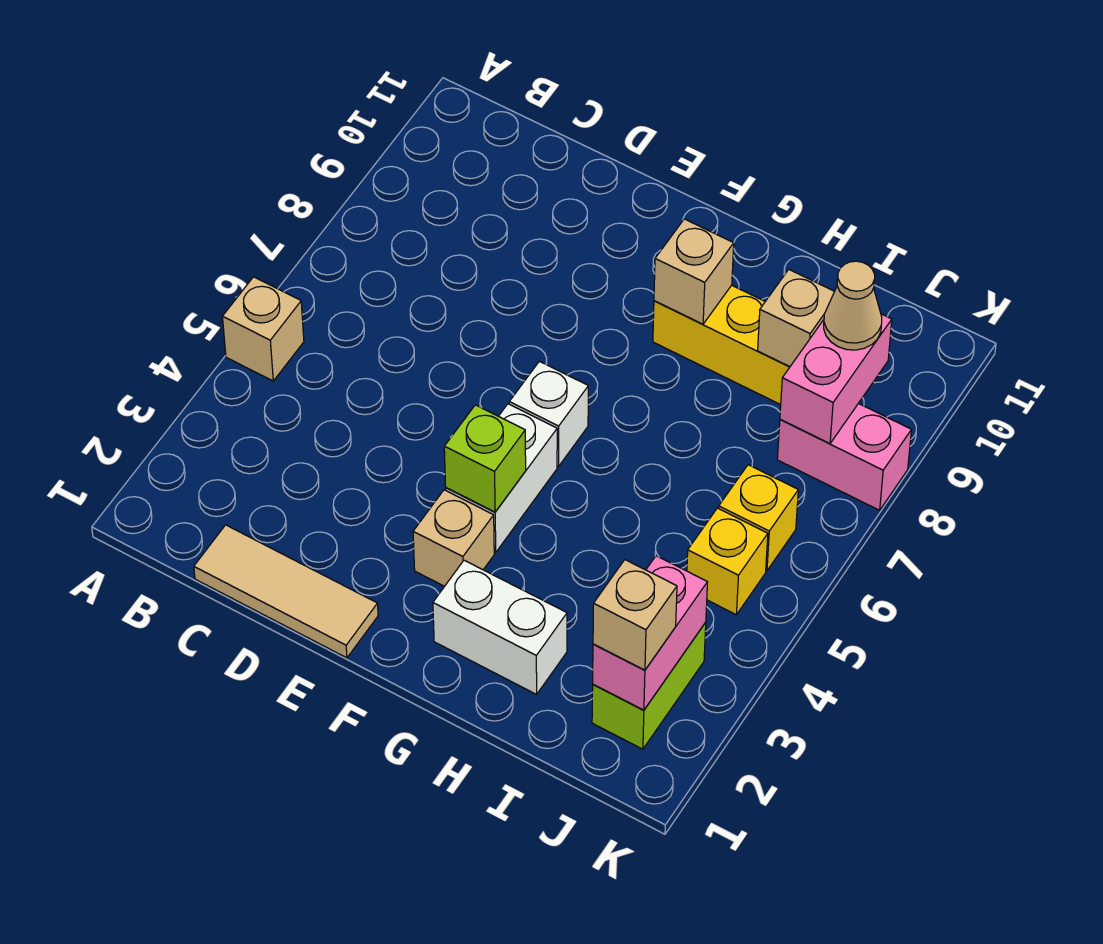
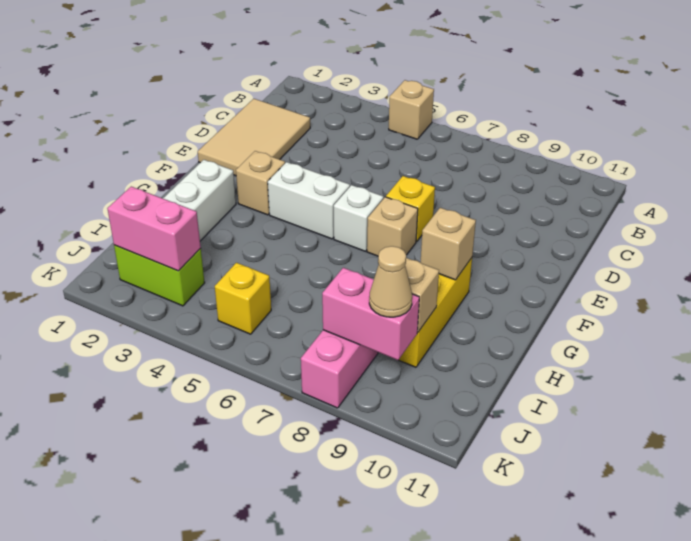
tan tile C1:E1 level 1 -> tan tile C1:E2 level 1
lime brick F4 level 2 -> none
tan brick J2 level 3 -> tan brick F7 level 1
yellow brick J6 level 1 -> yellow brick E7 level 1

